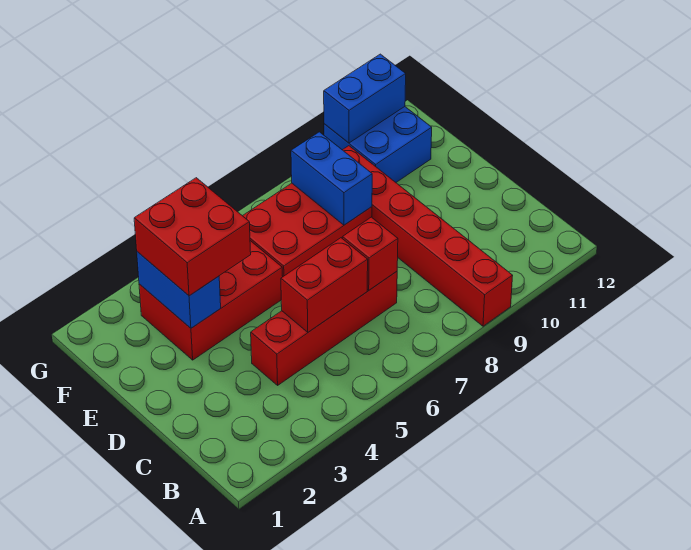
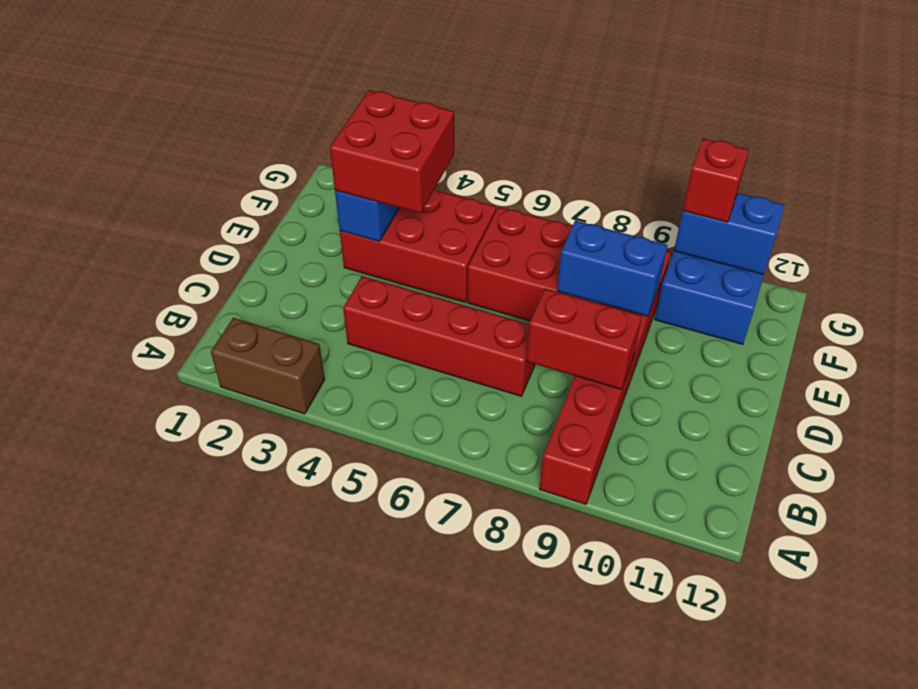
none -> brown brick A2:A3 level 1
red brick C5:C6 level 2 -> red brick C8:C9 level 2
red brick C7 level 2 -> red brick G10 level 3
blue brick E8:F8 level 2 -> blue brick E8:E9 level 2

